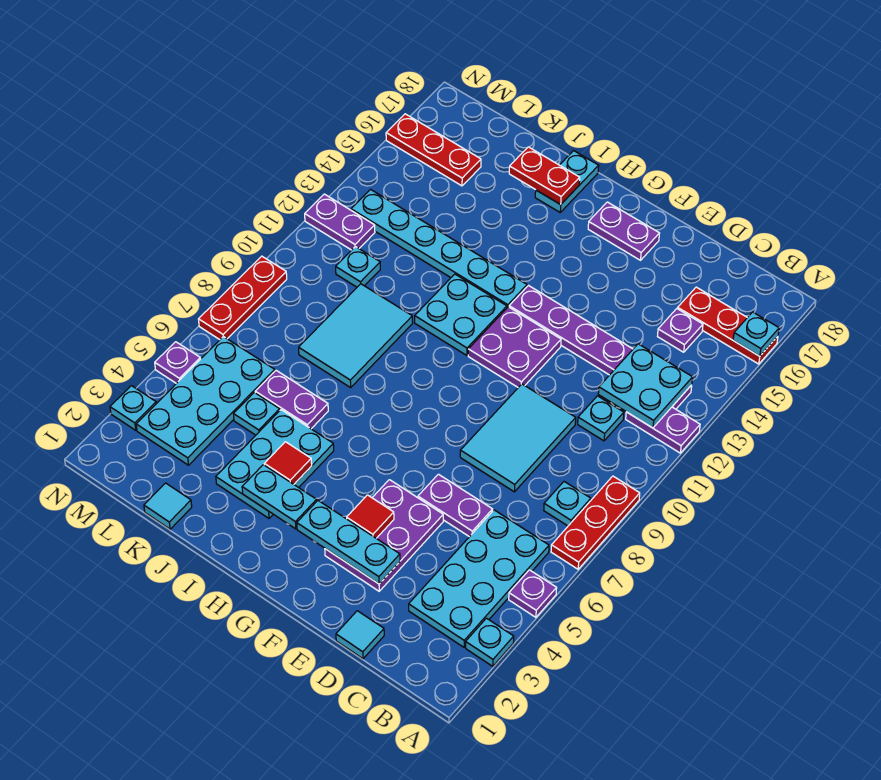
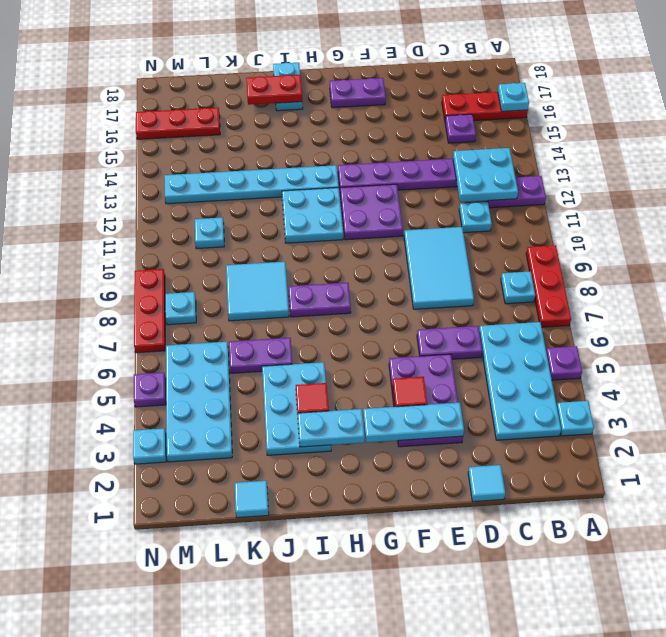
cyan tile J8:K10 level 1 -> cyan tile J8:K9 level 1
cyan plate K5 level 1 -> cyan plate M8 level 1
purple plate M12:N12 level 1 -> purple plate H8:I8 level 1

